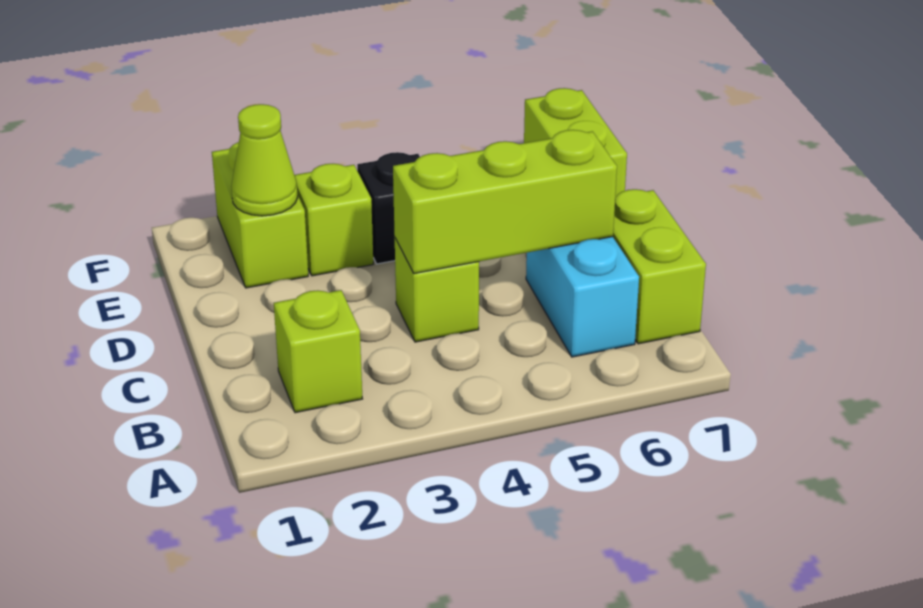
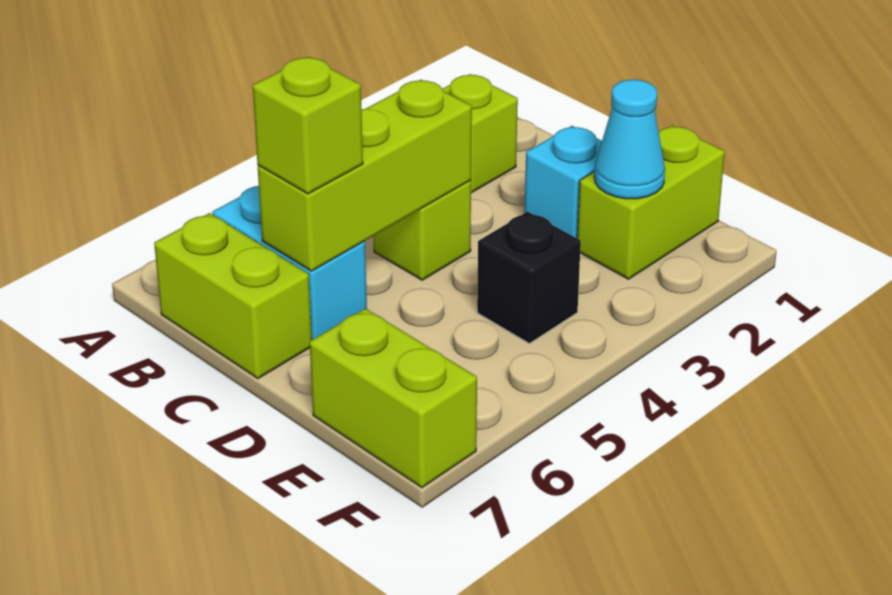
none -> cyan brick D2 level 1
lime brick E2:F2 level 1 -> lime brick E1:E2 level 1
lime cone E2 level 2 -> cyan cone E2 level 2
lime brick E3 level 1 -> lime brick C6 level 3

